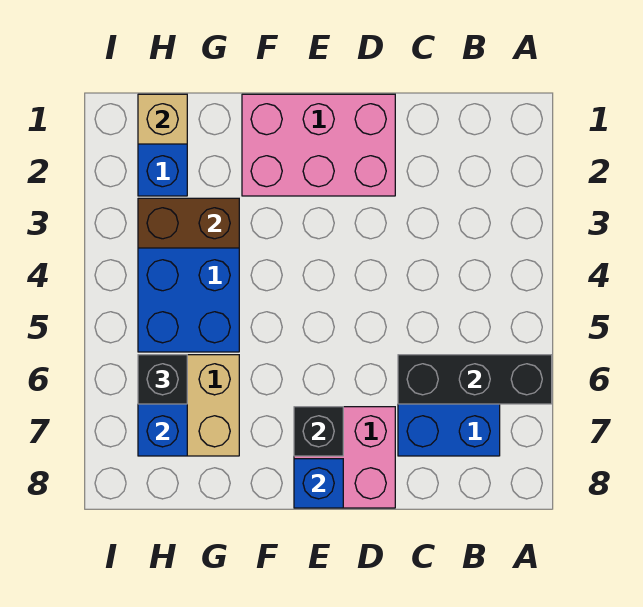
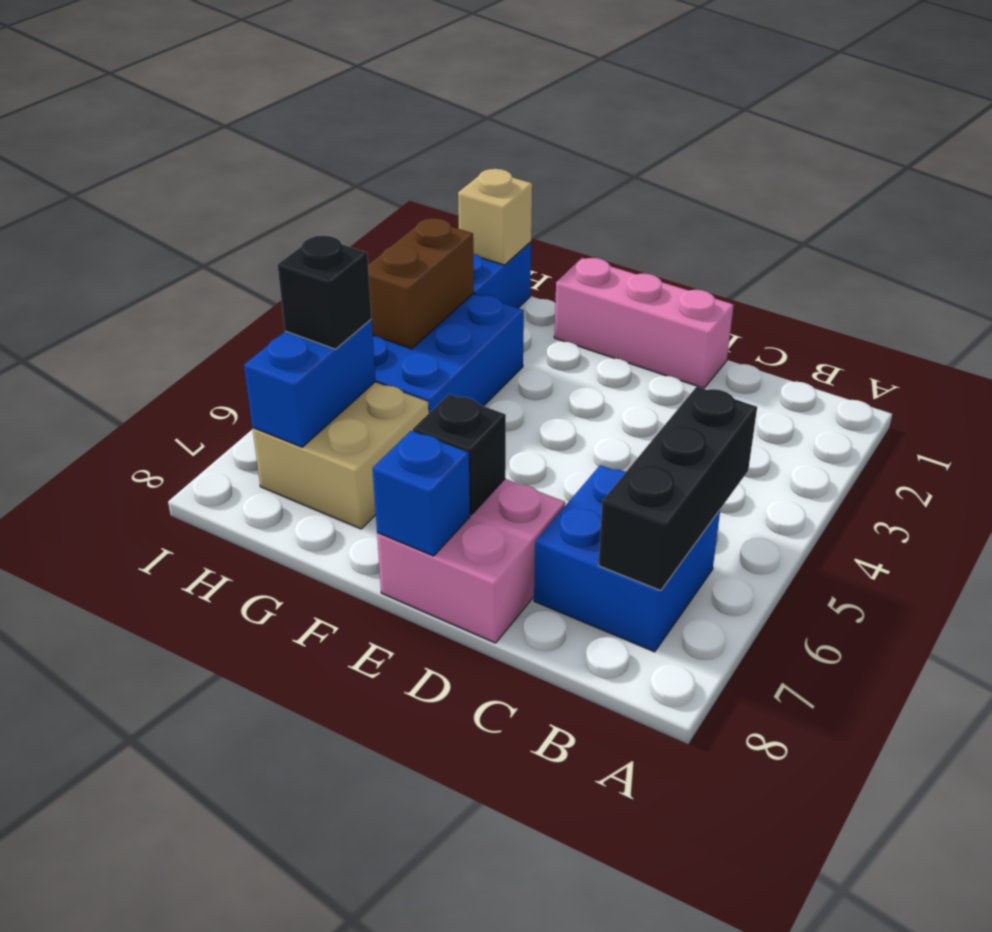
black brick A6:C6 level 2 -> black brick B5:B7 level 2
pink brick D1:F2 level 1 -> pink brick D1:F1 level 1
brown brick G3:H3 level 2 -> brown brick H3:H4 level 2

